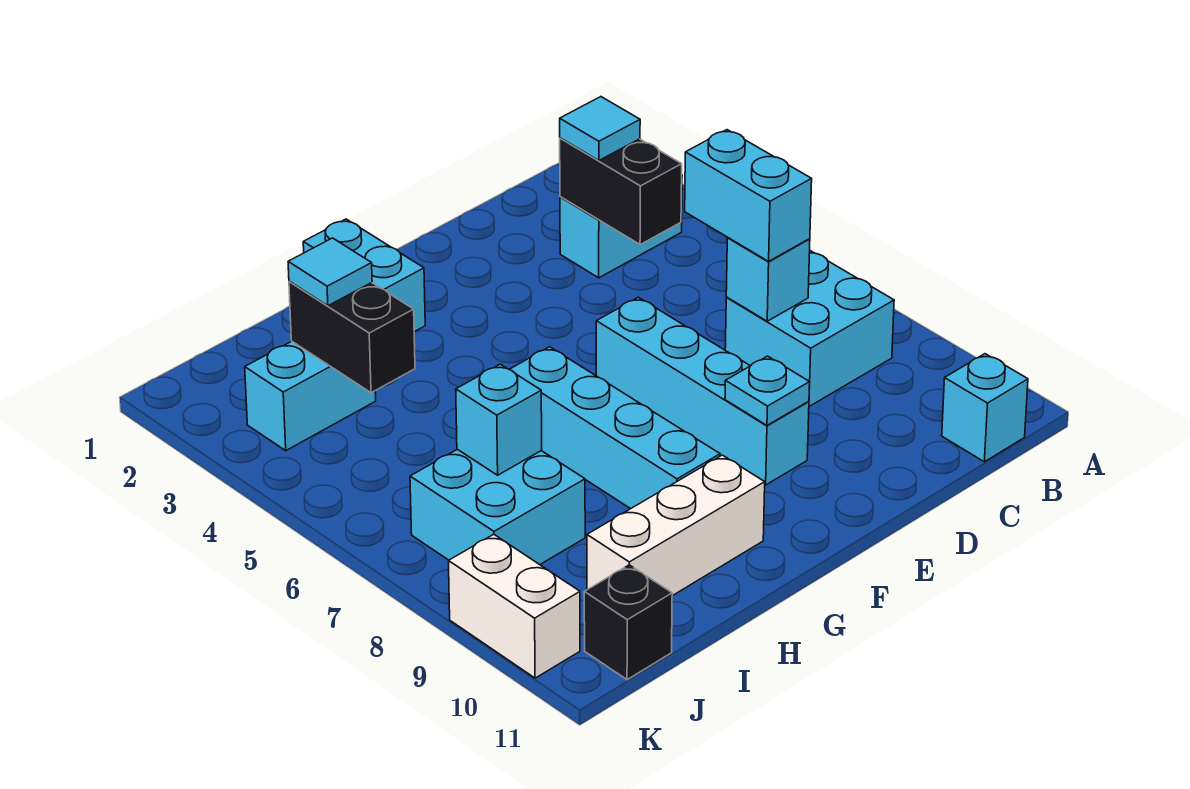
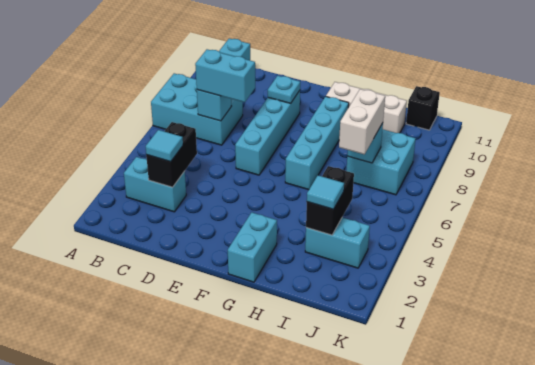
cyan brick B7:C8 level 1 -> cyan brick A7:C8 level 1
cyan brick C6:C7 level 3 -> cyan brick C7:D7 level 3
white brick K9:K10 level 1 -> white brick I6:I7 level 3

